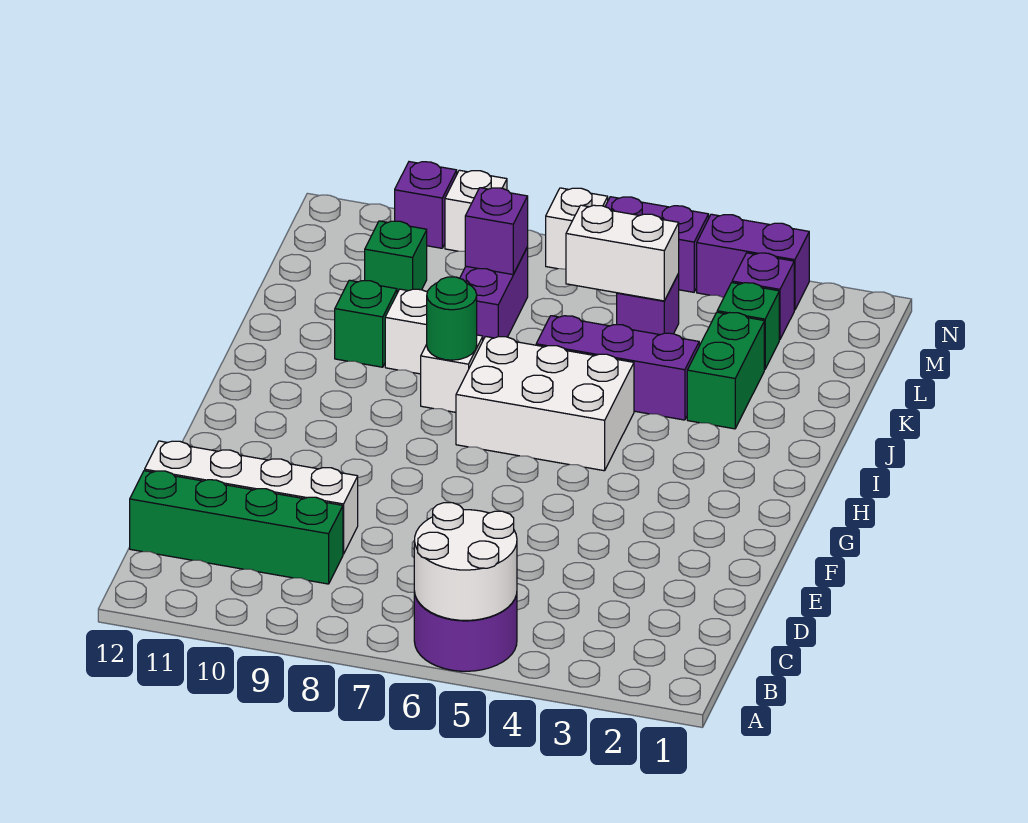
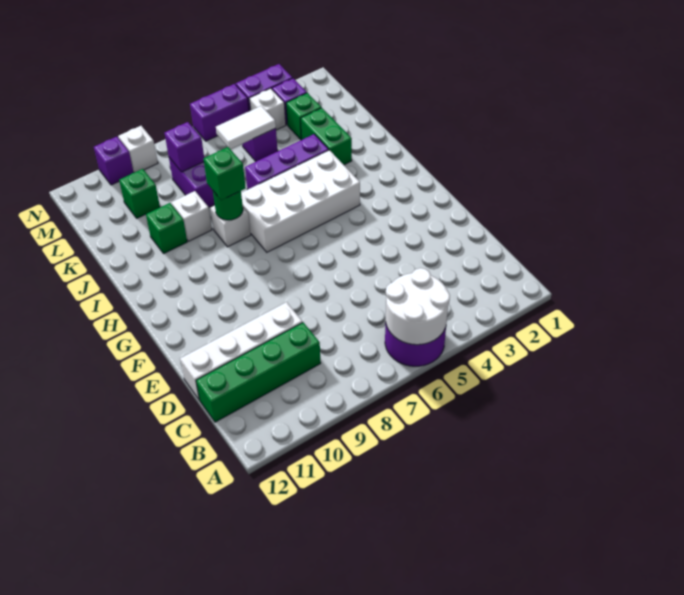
white brick H5:I7 level 1 -> white brick H4:I7 level 1
none -> green brick I8 level 3
white brick L5:L6 level 2 -> white tile L5:L6 level 2
white brick N7 level 1 -> white brick M4 level 1

